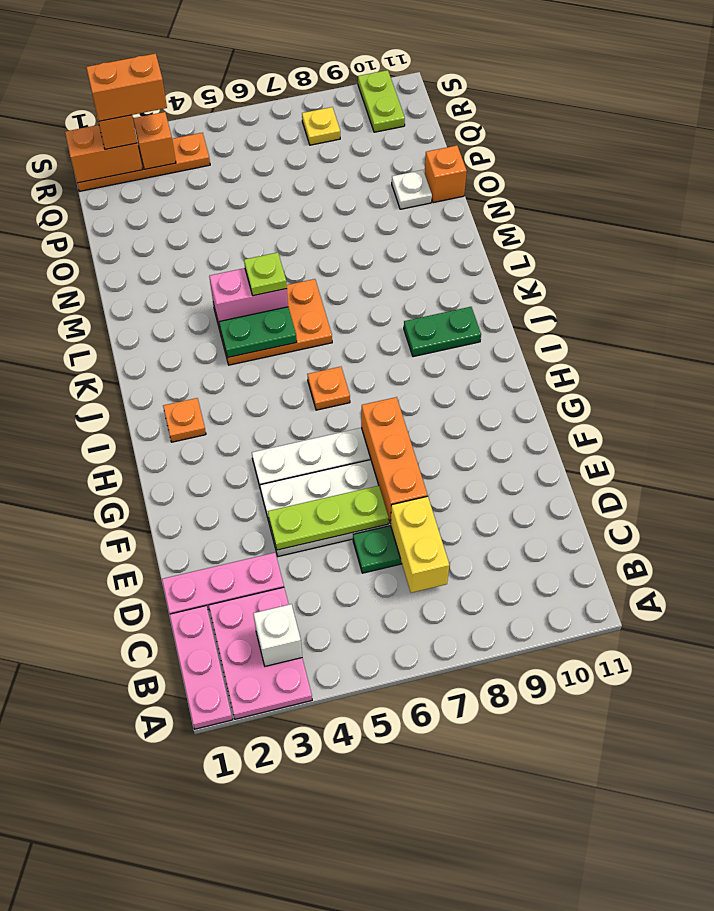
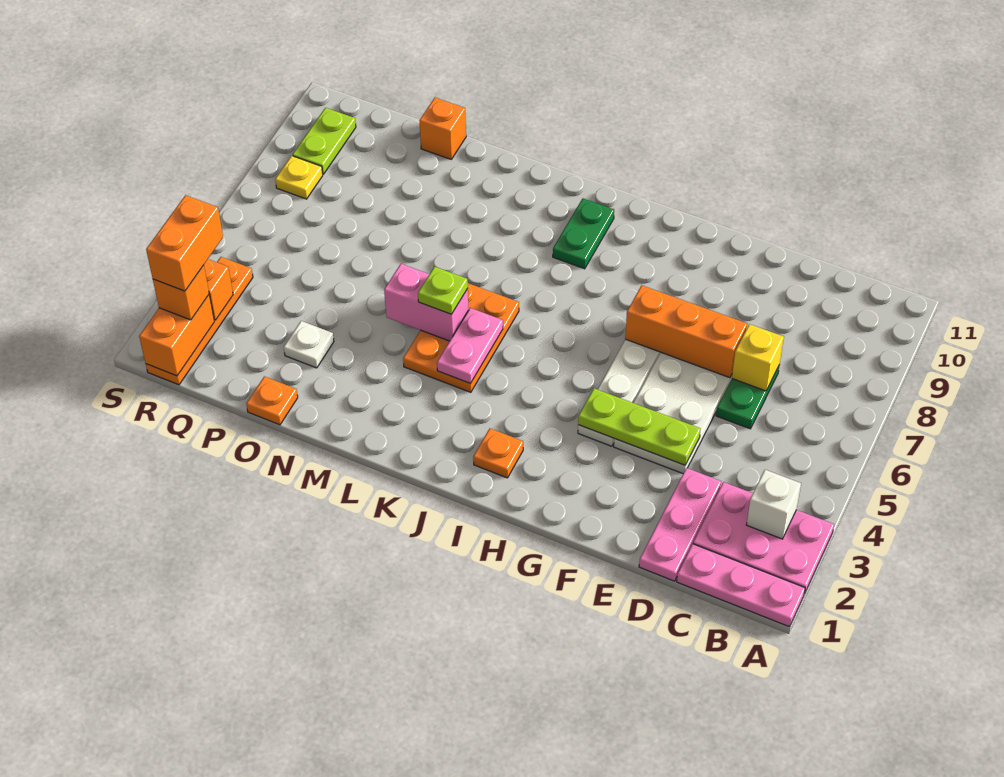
yellow brick C7:D7 level 2 -> yellow brick D7 level 2
lime plate E4:E6 level 2 -> lime plate E4:G4 level 2
orange plate I6 level 1 -> orange plate O1 level 1
green plate K4:K5 level 2 -> pink plate K4:K5 level 2
pink brick L4:L5 level 2 -> pink brick L5:M5 level 2
white plate O10 level 1 -> white plate O3 level 1
lime plate R10:S10 level 1 -> lime plate R9:R10 level 1

